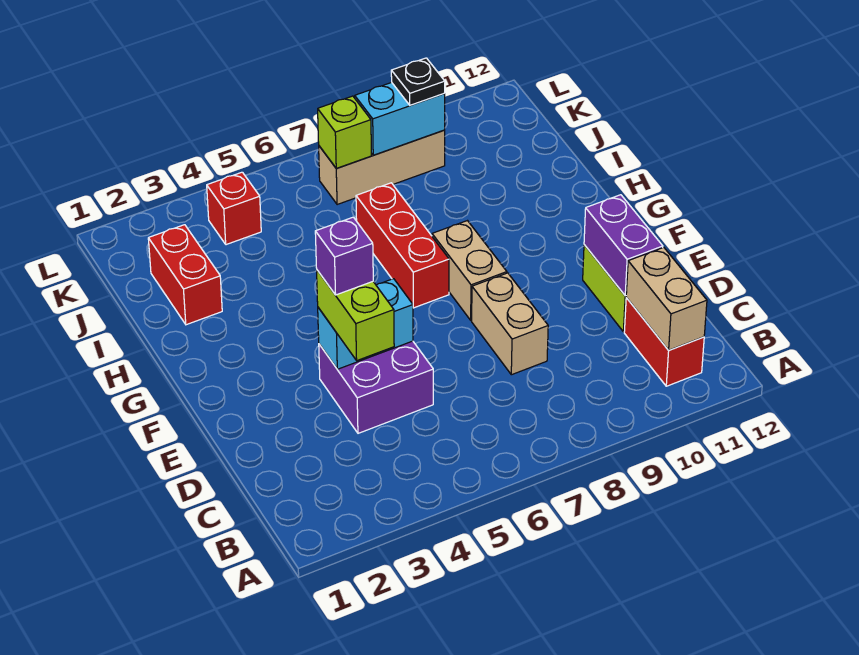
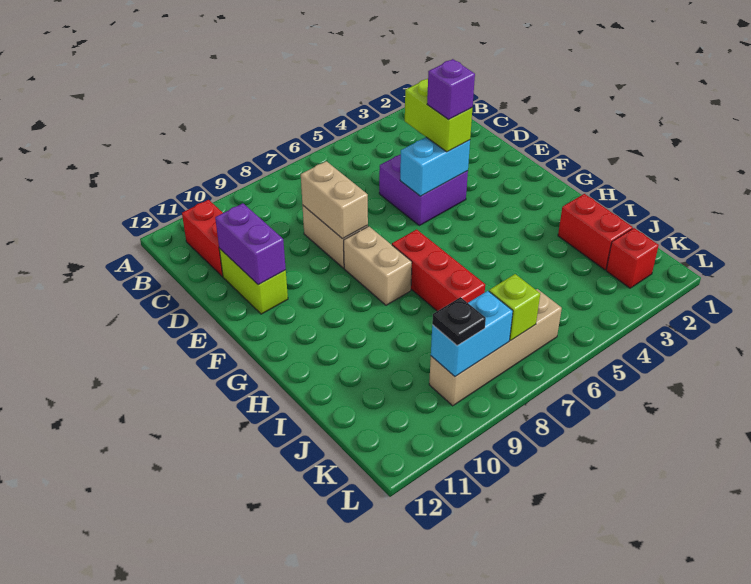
tan brick B11:C11 level 2 -> tan brick D8:E8 level 2
red brick K4 level 1 -> red brick K2 level 1
tan brick K7:K9 level 1 -> tan brick K6:K9 level 1

